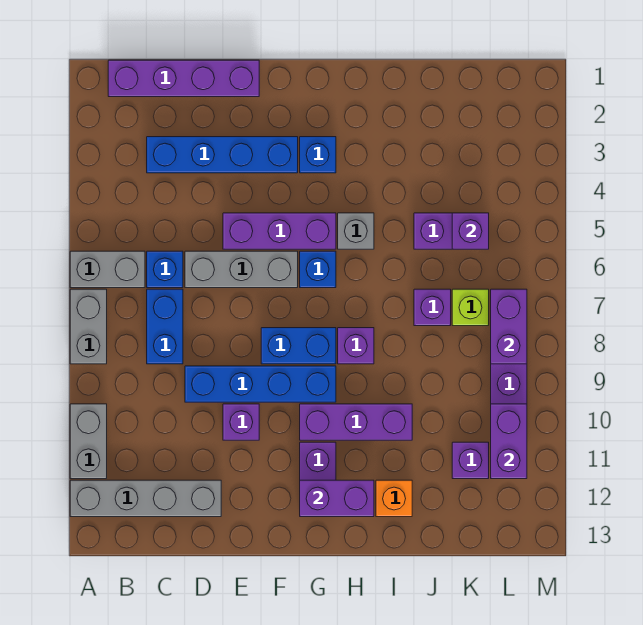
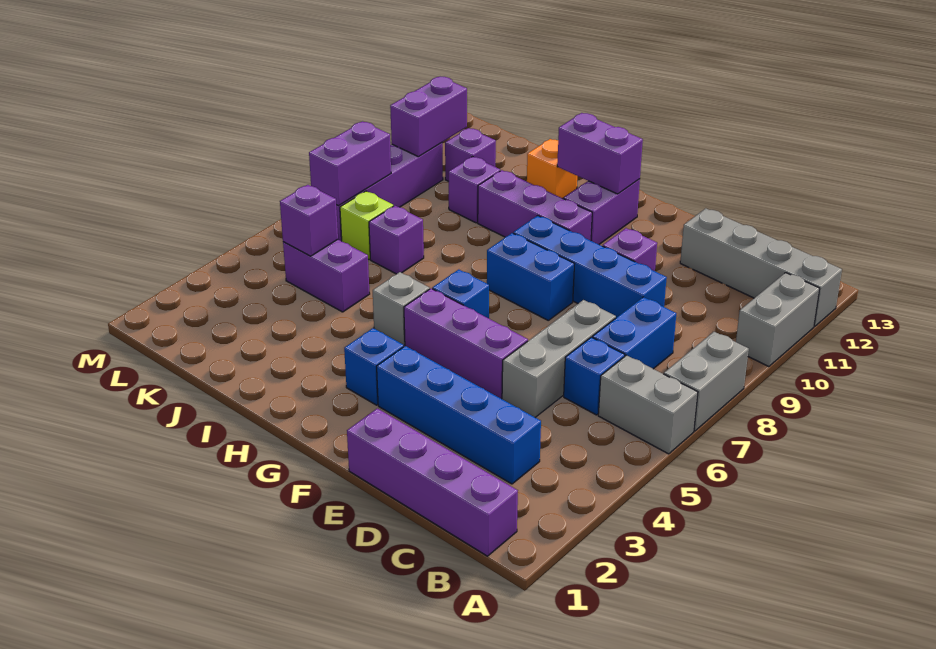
grey brick D6:F6 level 1 -> grey brick D5:D7 level 1
purple brick H8 level 1 -> purple brick J10 level 1

